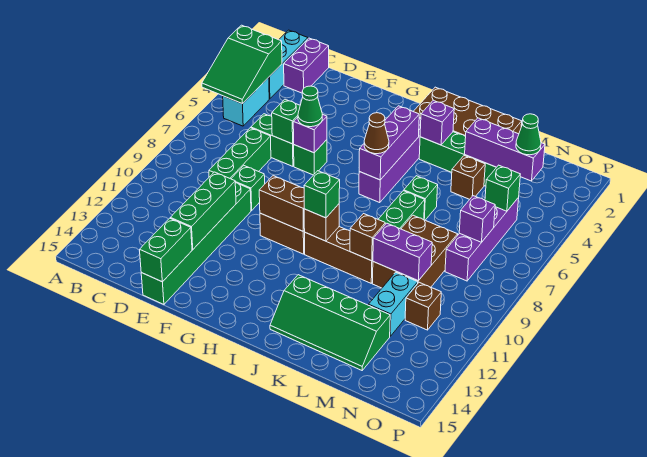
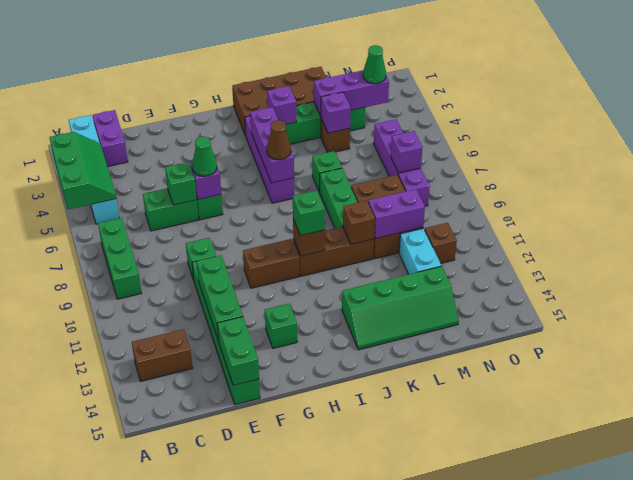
green slope A3:B5 level 2 top 3 -> green slope A3:B5 level 2 top A
green brick D7:D9 level 1 -> green brick B7:B9 level 1
brown brick G10:H10 level 2 -> brown brick B13:C13 level 1
none -> purple brick L4 level 2
green brick N5 level 2 -> green brick G13 level 1

